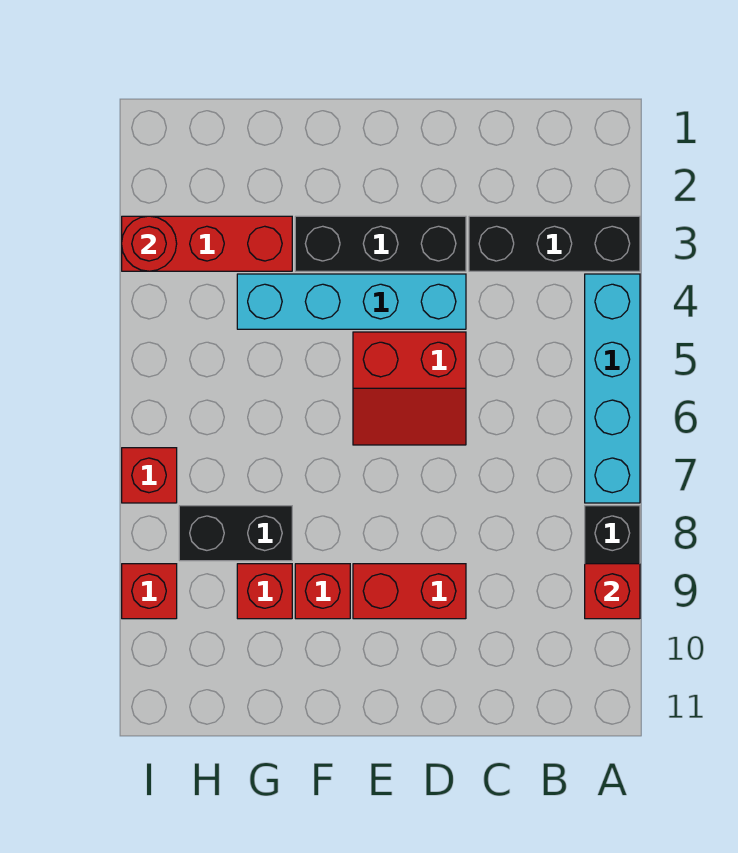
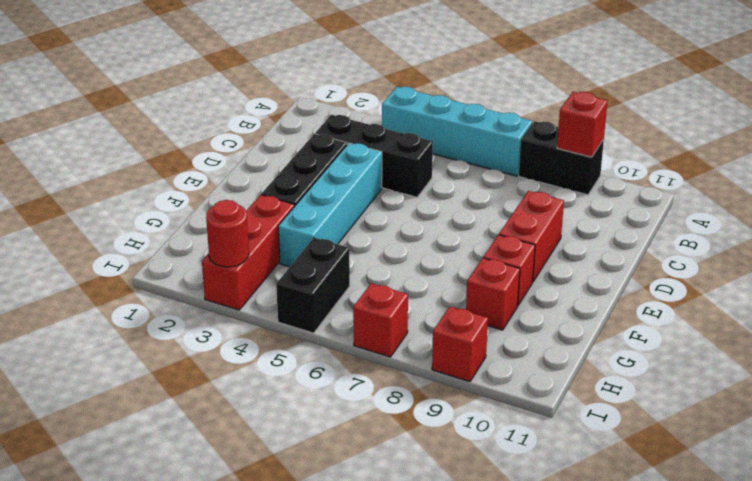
black brick A3:C3 level 1 -> black brick C3:C5 level 1
red slope D5:E6 level 1 top 5 -> none
black brick G8:H8 level 1 -> black brick H5:I5 level 1

